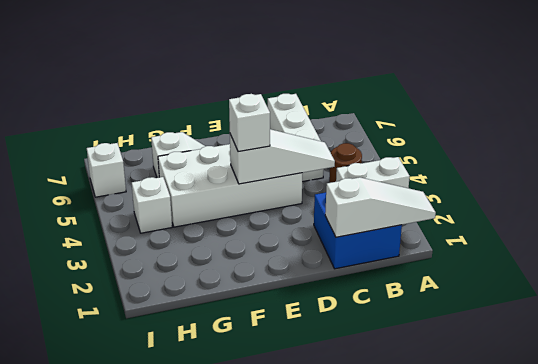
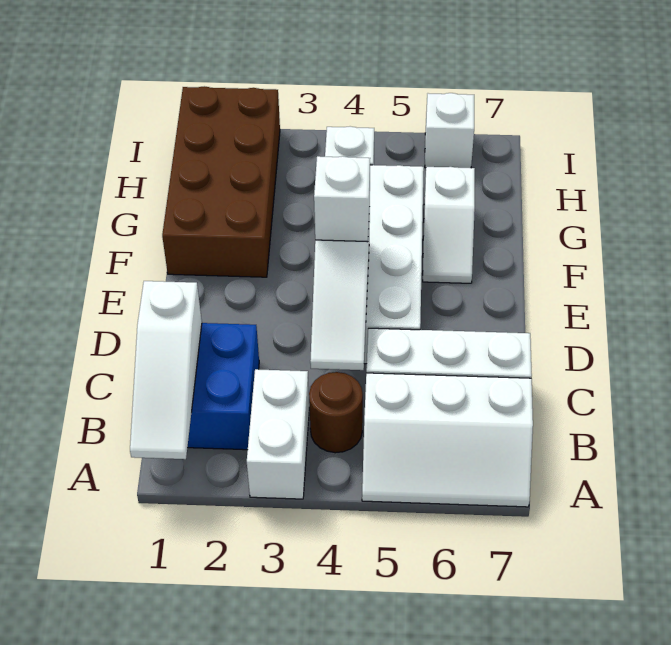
none -> white slope A5:B7 level 1 top B
none -> brown brick F1:I2 level 1

